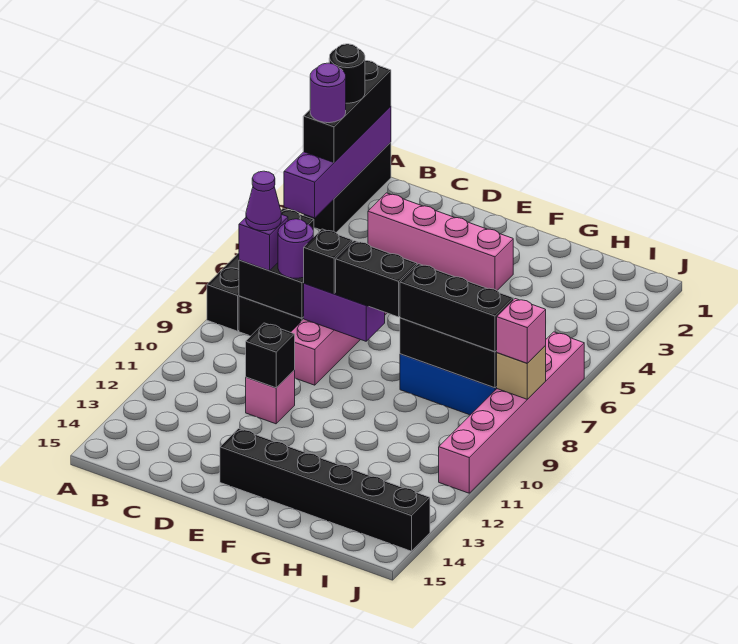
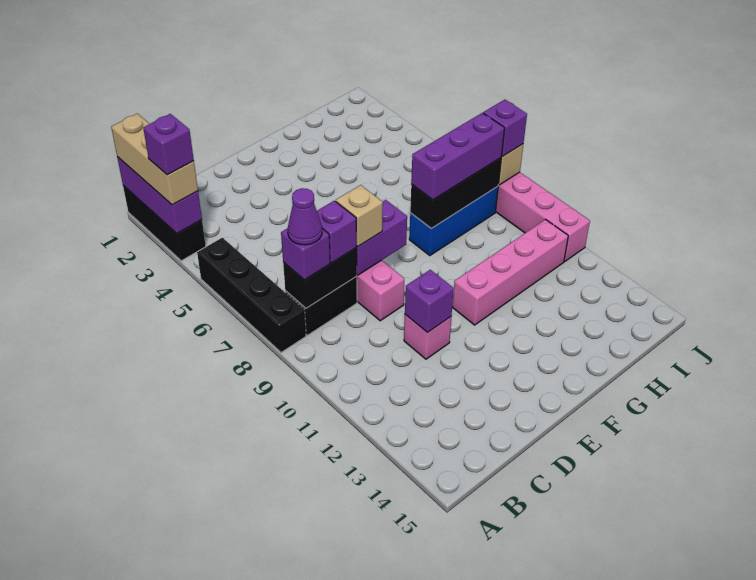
purple brick A1:A4 level 2 -> purple brick A1:A3 level 2
black brick A1:A3 level 3 -> tan brick A1:A3 level 3
black round brick A2 level 4 -> none
purple round brick A3 level 4 -> purple brick A3 level 4
pink brick C3:F3 level 1 -> pink brick F11:I11 level 1
purple round brick C8 level 3 -> purple brick C8 level 3
black brick D8 level 3 -> tan brick D8 level 3
black brick D11 level 2 -> purple brick D11 level 2
black brick E8:F8 level 3 -> none
black brick E14:J14 level 1 -> none
black brick G8:I8 level 3 -> purple brick G8:I8 level 3
pink brick J8 level 3 -> purple brick J8 level 3

